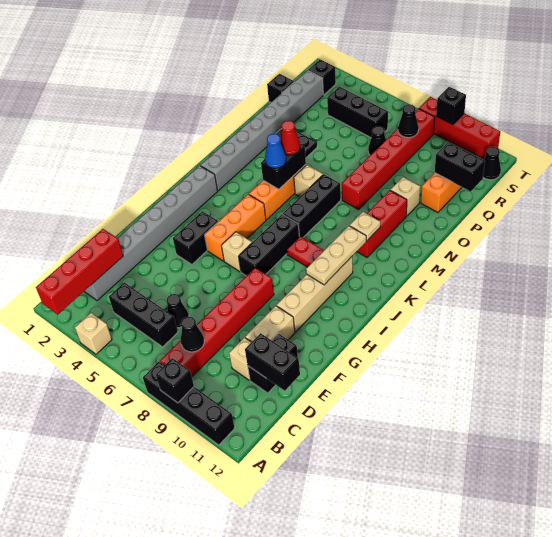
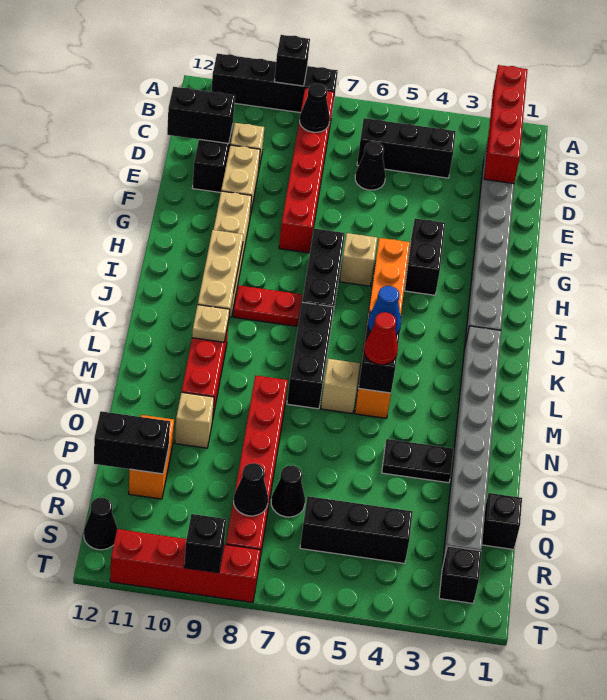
tan brick A4 level 1 -> none

